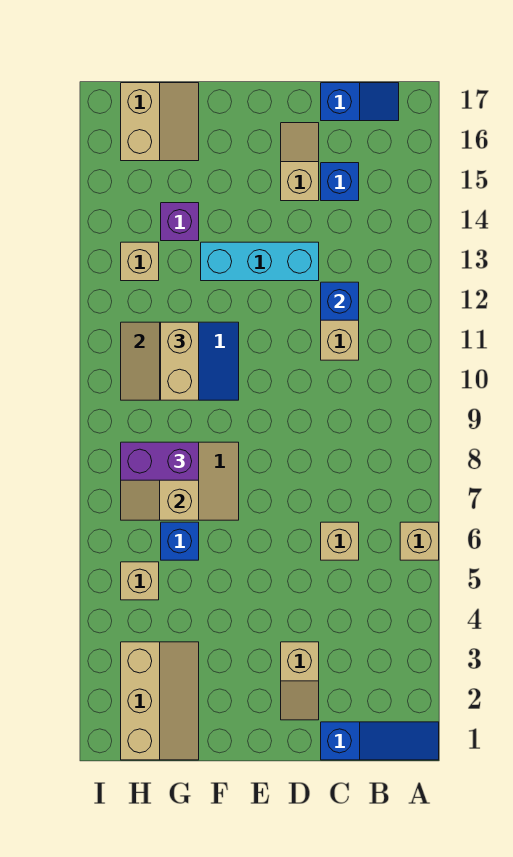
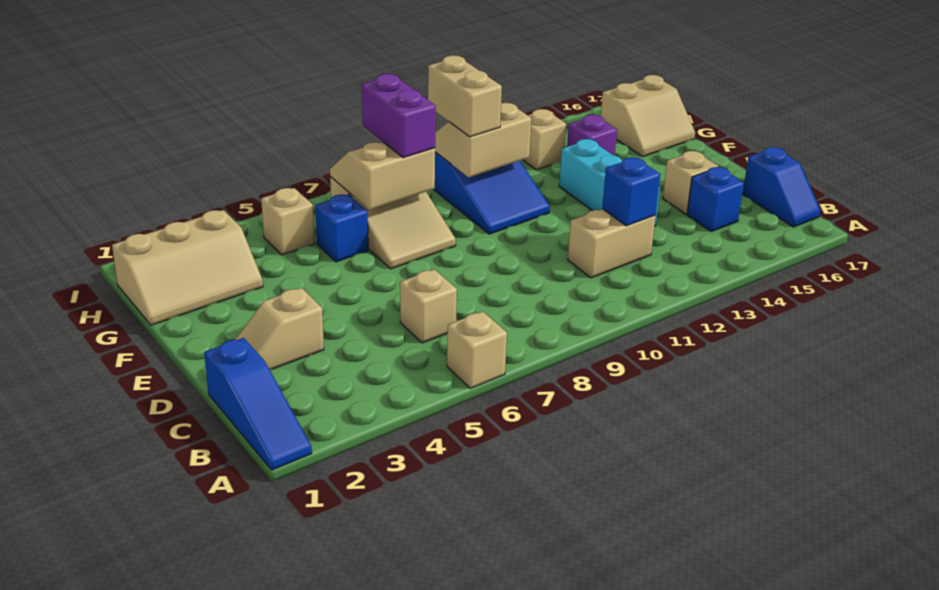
tan brick G10:G11 level 3 -> tan brick G10:H10 level 3

